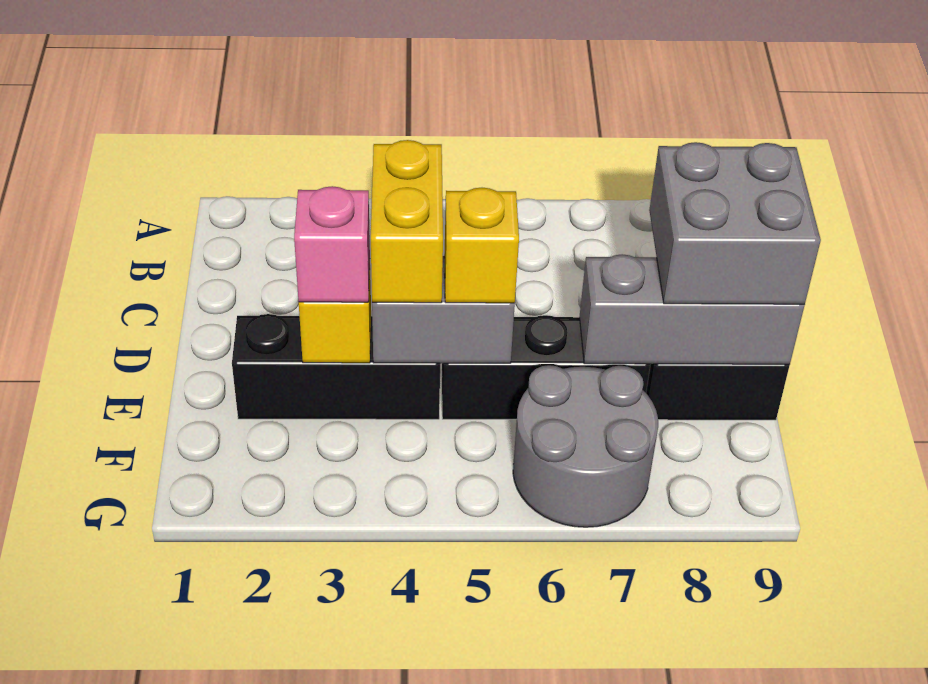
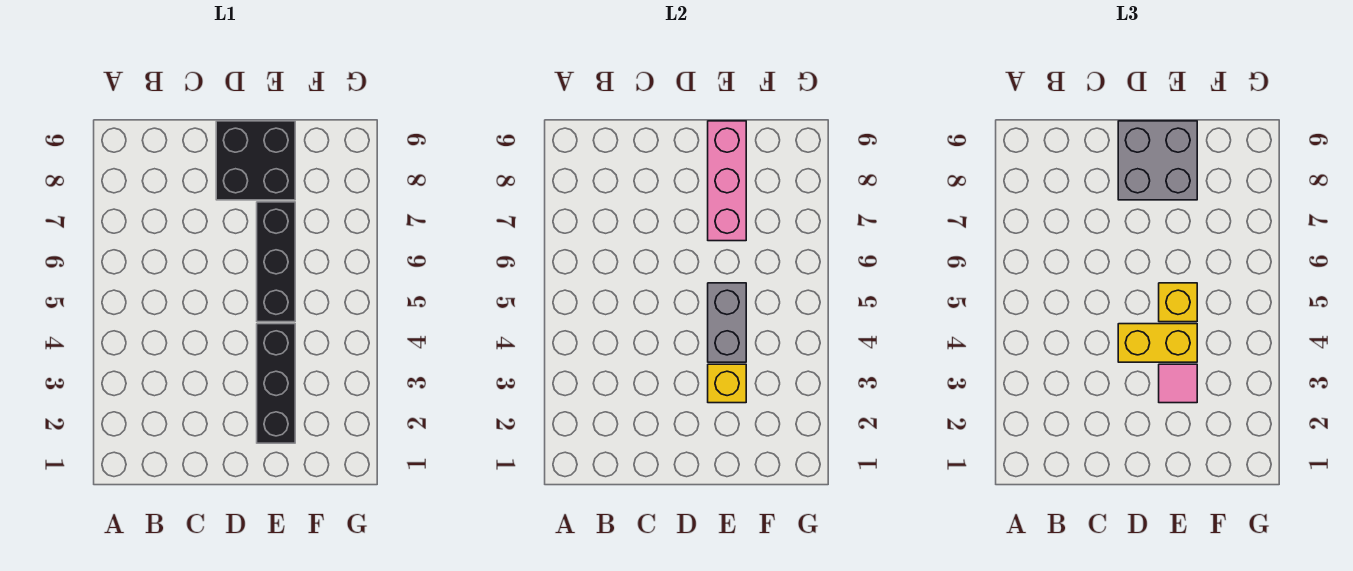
pink brick E3 level 3 -> pink tile E3 level 3
grey brick E7:E9 level 2 -> pink brick E7:E9 level 2
grey round brick F6:G7 level 1 -> none

